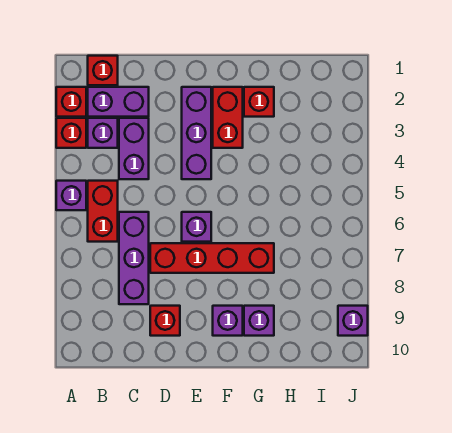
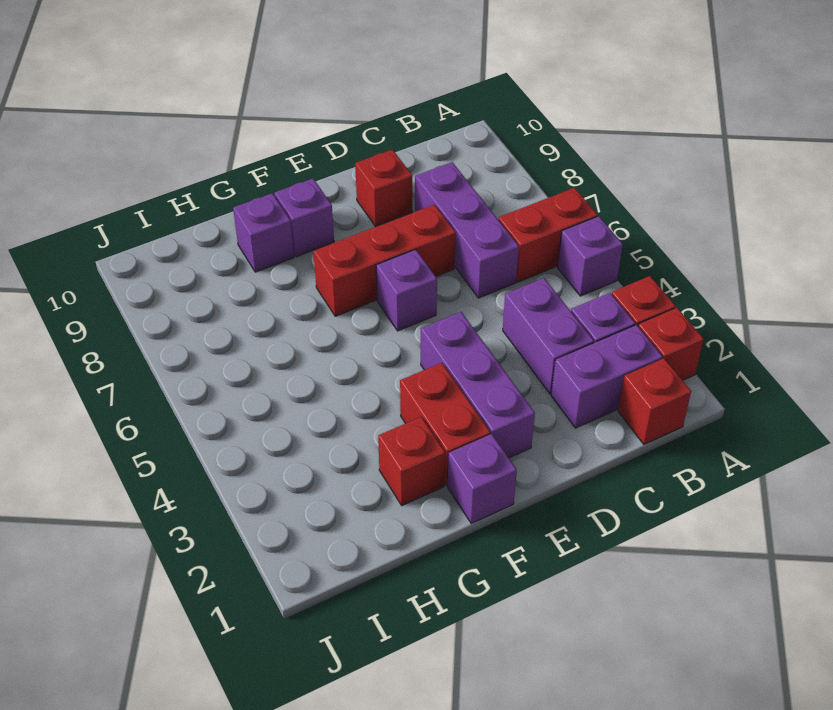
red brick B5:B6 level 1 -> red brick A6:B6 level 1
red brick D7:G7 level 1 -> red brick D7:F7 level 1
purple brick J9 level 1 -> purple brick F1 level 1

